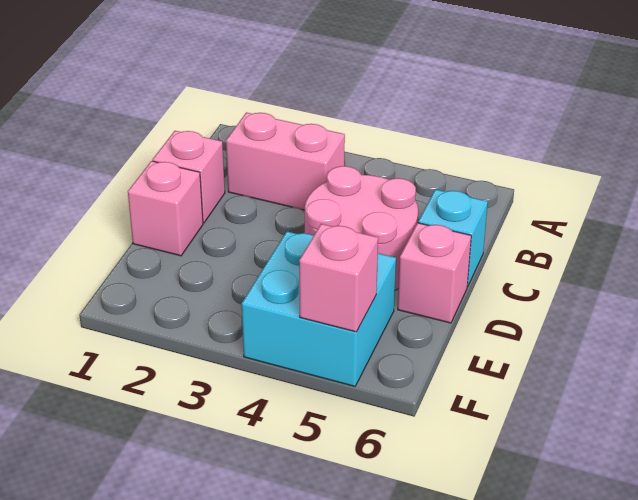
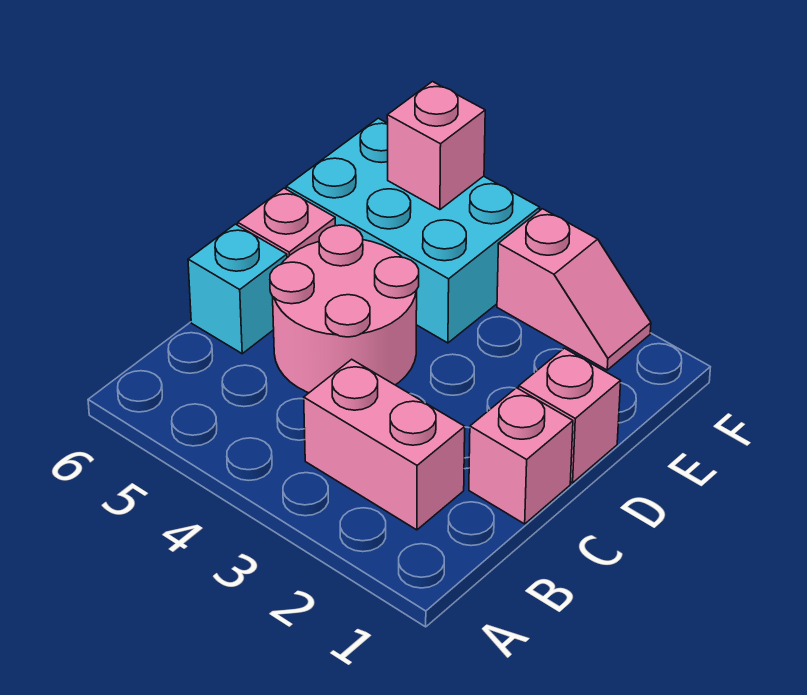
cyan brick E4:F5 level 1 -> cyan brick E4:F6 level 1
none -> pink slope F2:F3 level 1 top 3

